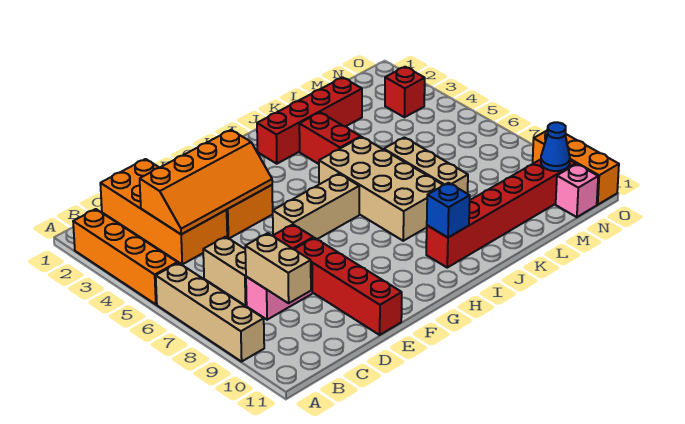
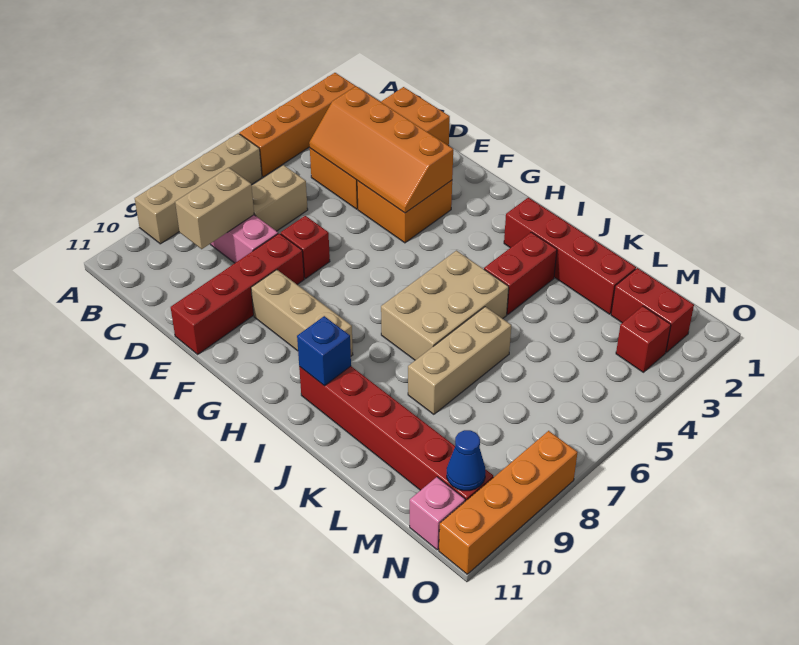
tan brick F6:H6 level 1 -> tan brick F9:H9 level 1
tan brick I5:J8 level 1 -> tan brick I5:J7 level 1
none -> red brick M2:N2 level 1
orange brick O9:O11 level 1 -> orange brick O8:O11 level 1

